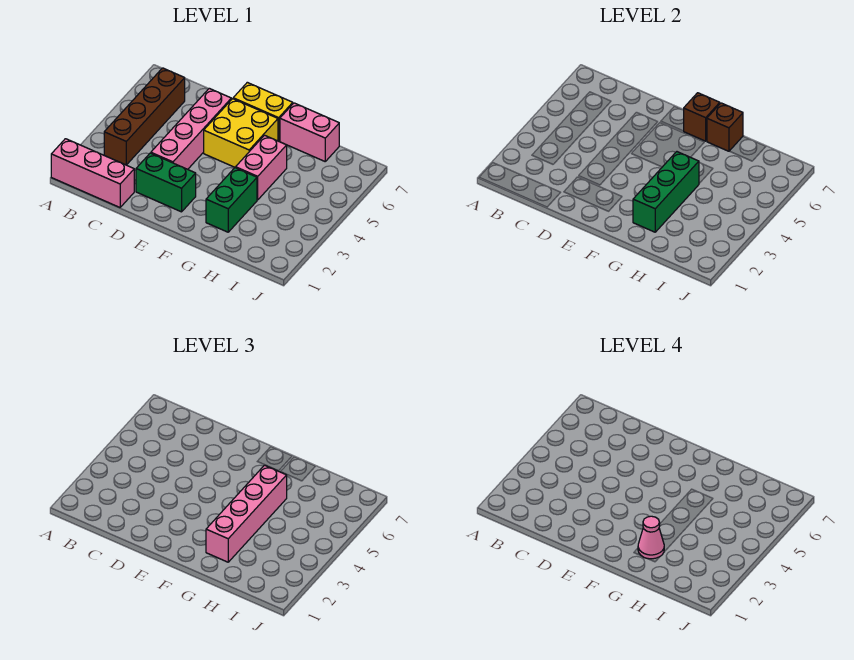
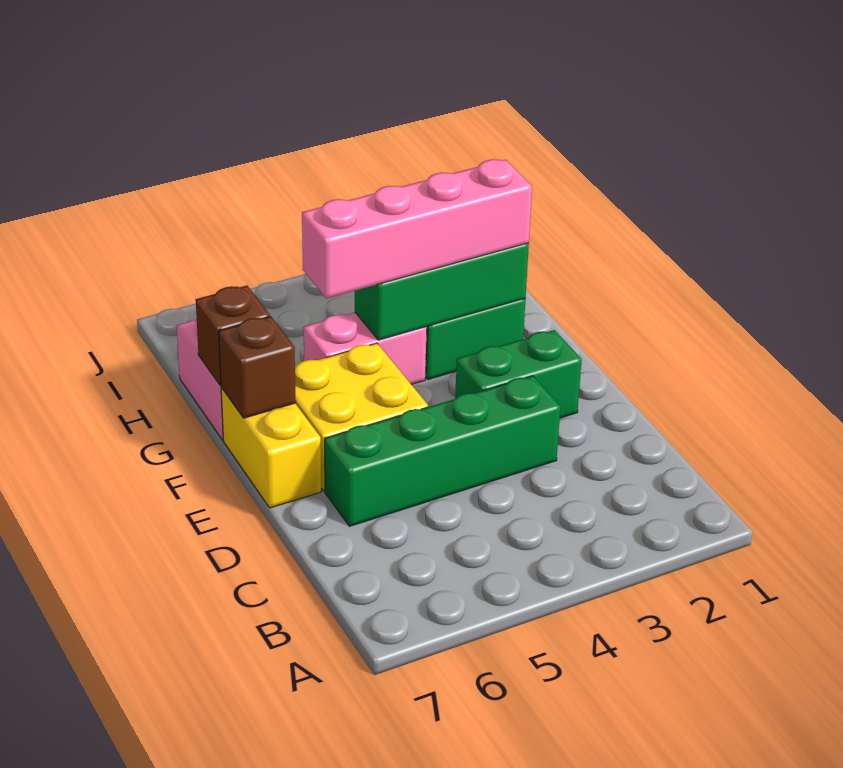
pink brick A1:C1 level 1 -> none
brown brick B3:B6 level 1 -> none
green brick D2:E2 level 1 -> green brick E2:E3 level 1
pink brick D3:D6 level 1 -> green brick D3:D6 level 1
pink cone G2 level 4 -> none

